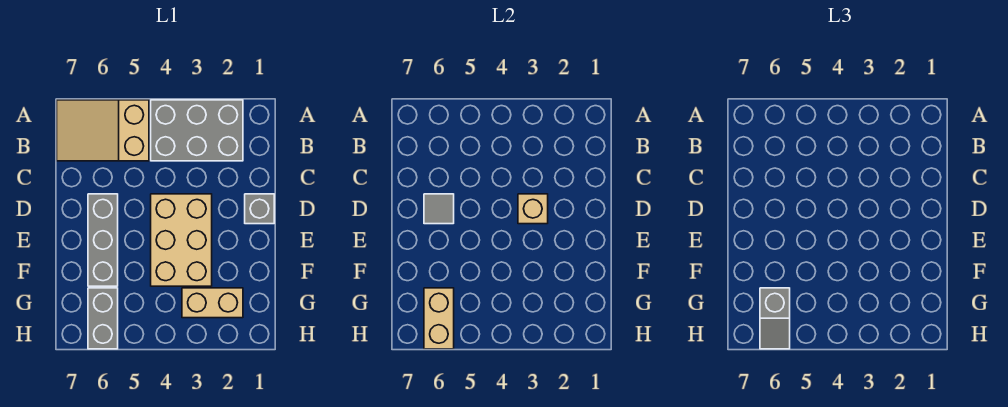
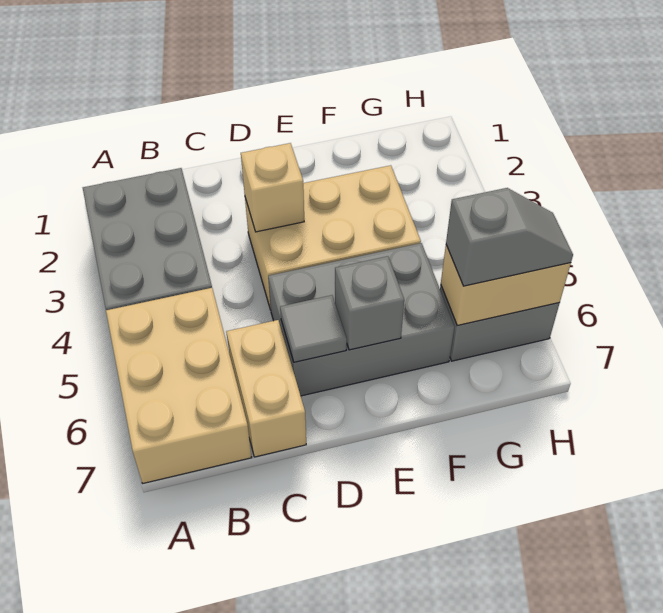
tan slope A5:B7 level 1 top 5 -> tan brick A5:B7 level 1
grey brick D1 level 1 -> grey brick E6 level 2
grey brick D6:F6 level 1 -> grey brick D5:F6 level 1
tan brick G2:G3 level 1 -> tan brick C6:C7 level 1

